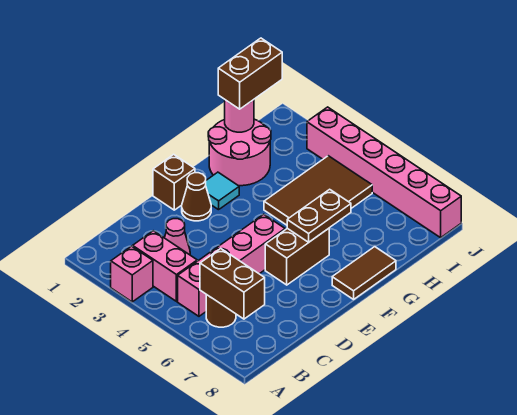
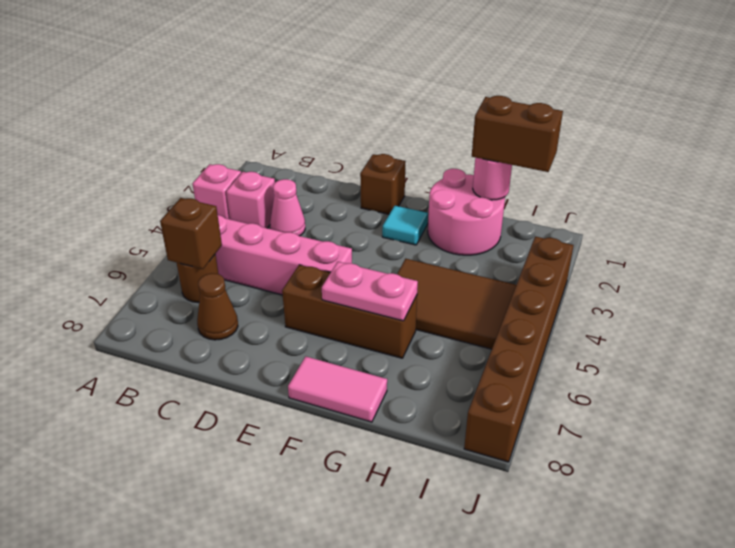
pink brick B3:B4 level 1 -> pink brick B3 level 1
brown brick B6:B7 level 2 -> brown brick B6 level 2
brown cone E2 level 1 -> brown cone C7 level 1
brown brick E6:F6 level 1 -> brown brick E6:G6 level 1
brown plate F6:G6 level 2 -> pink plate F6:G6 level 2
brown tile F8:G8 level 1 -> pink tile F8:G8 level 1
pink brick J3:J8 level 1 -> brown brick J3:J8 level 1

